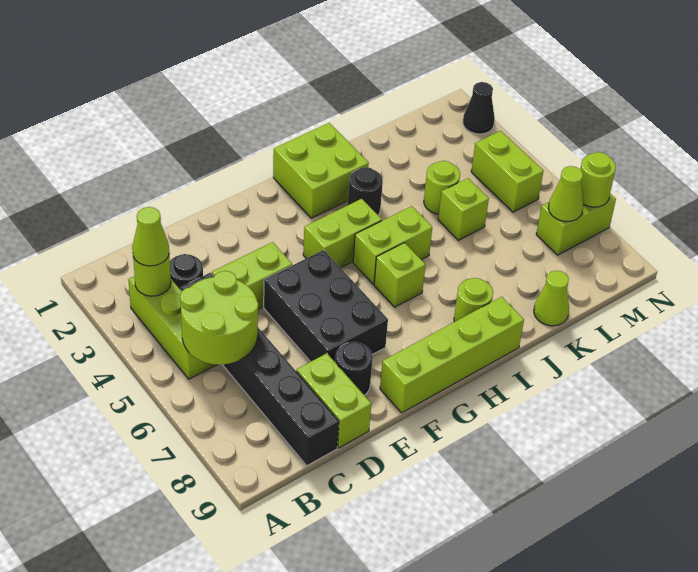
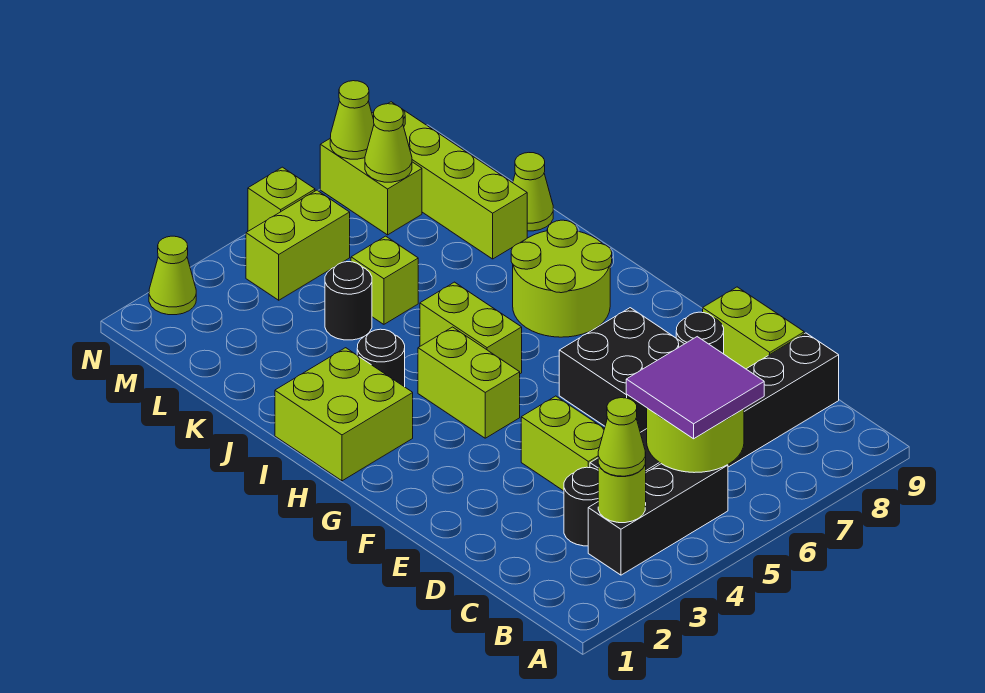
lime brick B3:B5 level 1 -> black brick B3:B5 level 1
none -> purple tile B5:C6 level 3
lime brick D8:D9 level 1 -> lime brick D9:E9 level 1
black brick E5:F7 level 1 -> black brick E6:F7 level 1
lime brick F9:I9 level 1 -> lime brick K8:N8 level 1
lime brick H6 level 1 -> lime brick N5 level 1
lime round brick I8 level 1 -> lime round brick H7:I8 level 1
lime round brick K4 level 1 -> black round brick K4 level 1
black cone N2 level 1 -> lime cone N2 level 1
lime round brick N7 level 2 -> lime cone N7 level 2

